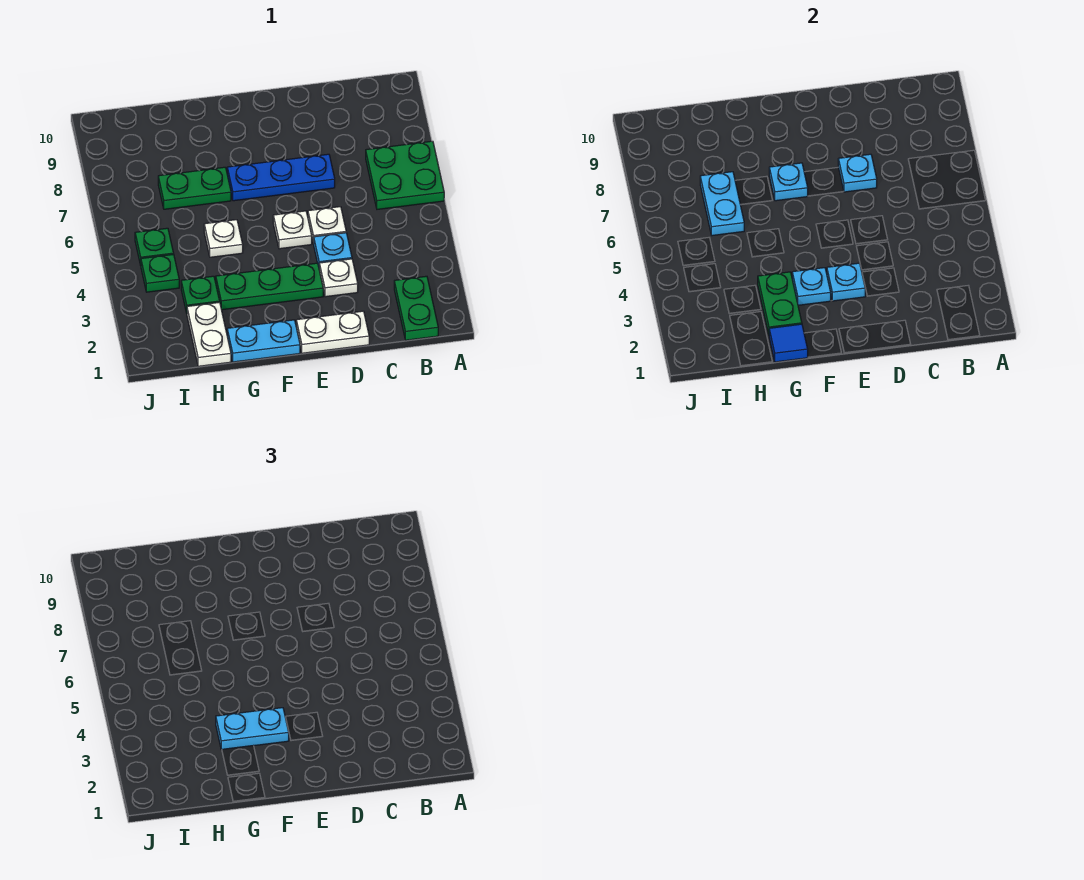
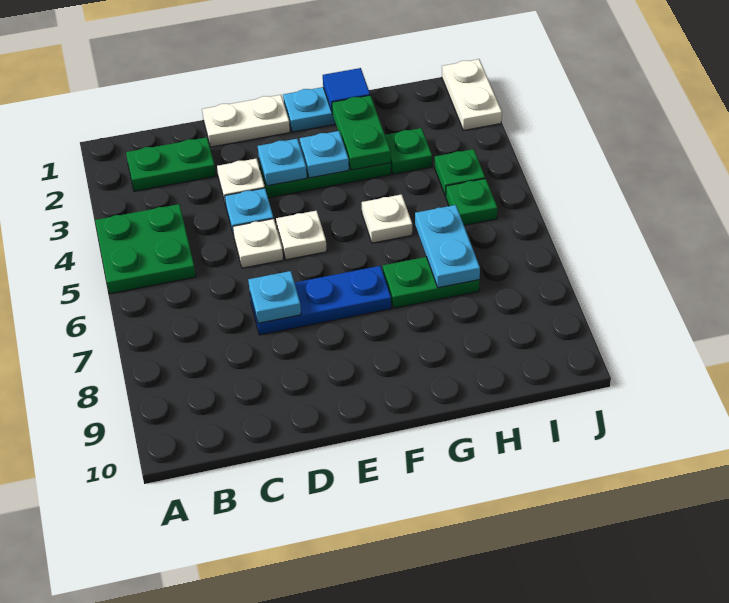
green plate A6:B7 level 1 -> green plate A4:B5 level 1
green plate B1:B2 level 1 -> green plate B2:C2 level 1
cyan plate F3:G3 level 3 -> none
cyan plate F7 level 2 -> none
white plate H1:H2 level 1 -> white plate J1:J2 level 1

